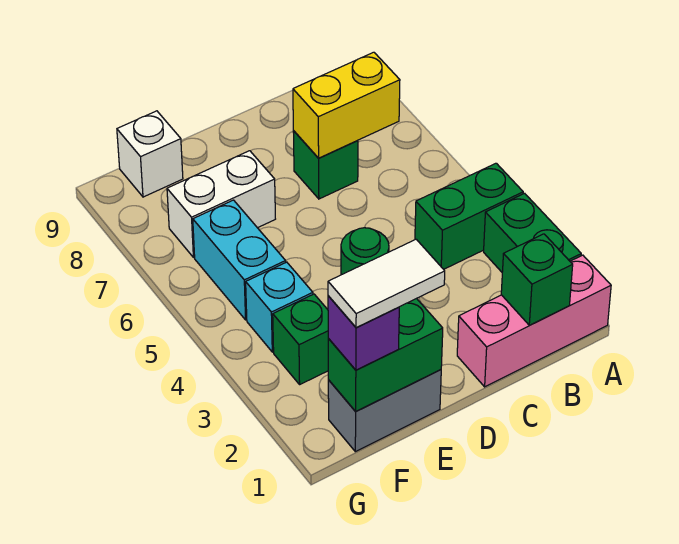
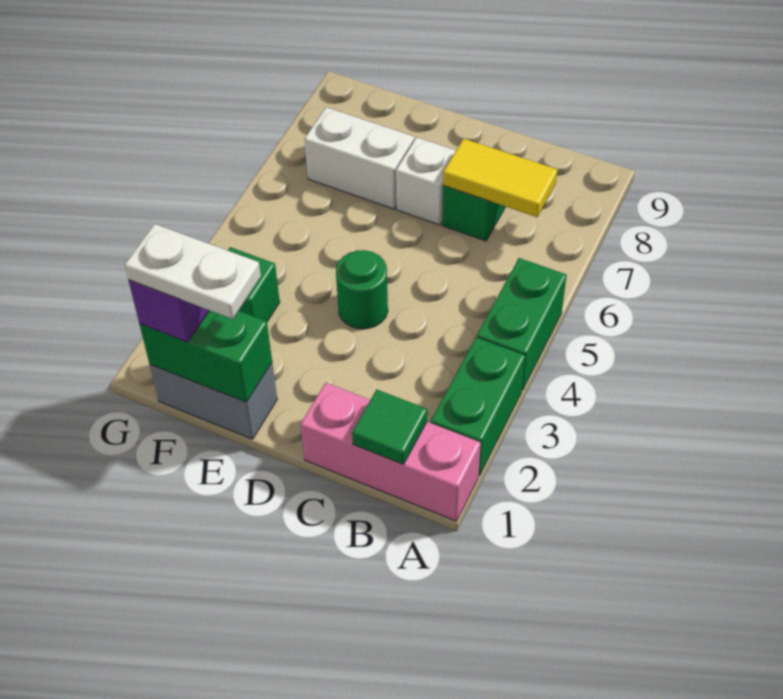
green brick A4:B4 level 1 -> green brick A4:A5 level 1
green brick B1 level 2 -> green tile B1 level 2
yellow brick B7:C7 level 2 -> yellow tile B7:C7 level 2
white tile E1:F1 level 4 -> white plate E1:F1 level 4
cyan brick F4 level 1 -> none
cyan brick F5:F6 level 1 -> none
white brick F9 level 1 -> white brick D7 level 1

